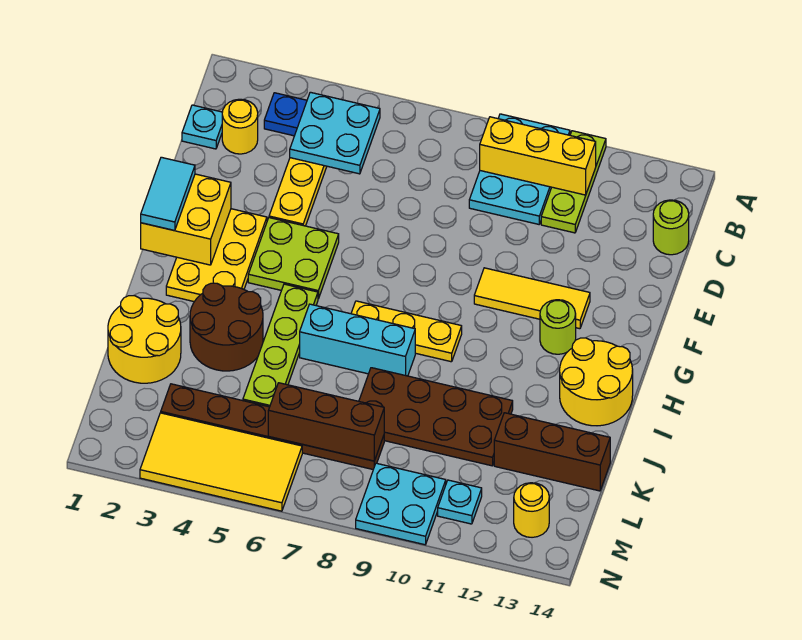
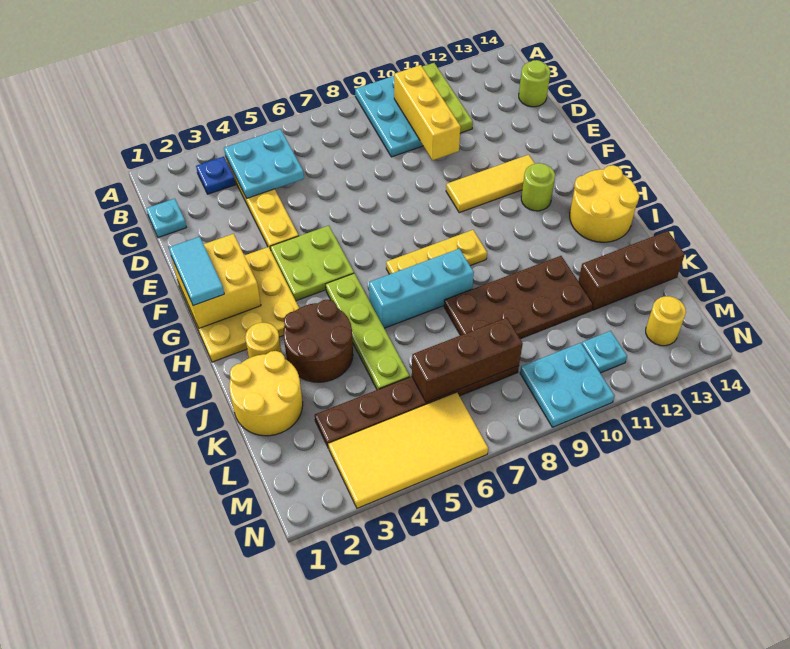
yellow brick B9:B11 level 2 -> yellow brick B10:D10 level 2
yellow round brick C2 level 1 -> yellow round brick I2 level 1
yellow plate F2:H3 level 1 -> yellow plate F1:H3 level 1

